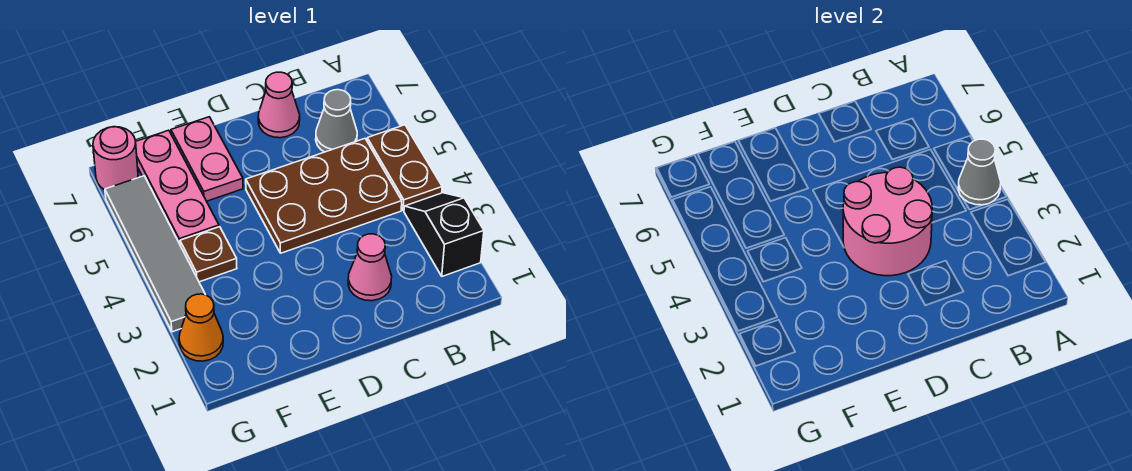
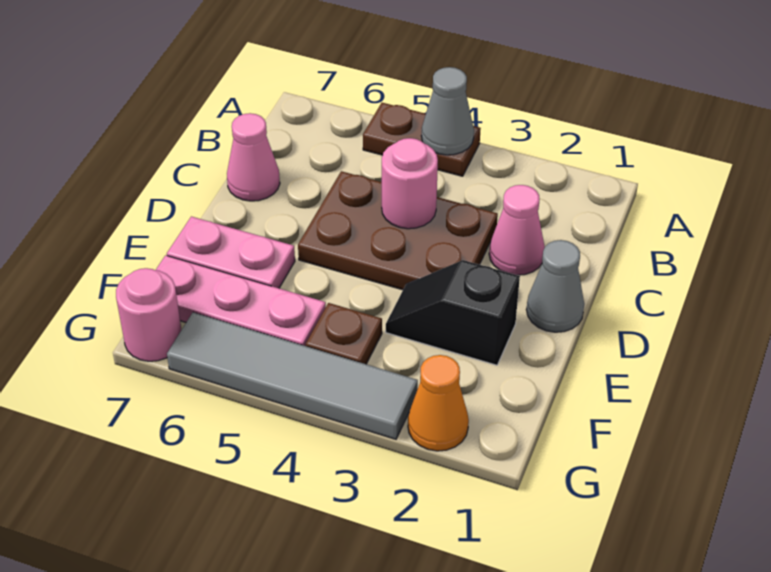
black slope A2:A3 level 1 top 2 -> black slope E2:E3 level 1 top 2
brown plate B4:D5 level 1 -> brown plate C3:D5 level 1
grey cone B6 level 1 -> grey cone D1 level 1
pink round brick C3:D4 level 2 -> pink round brick C4 level 2

